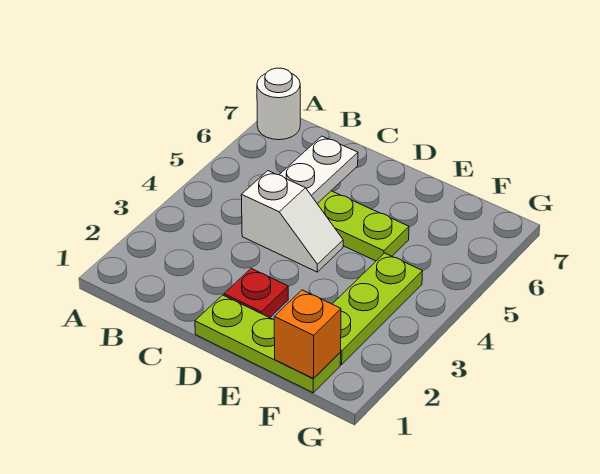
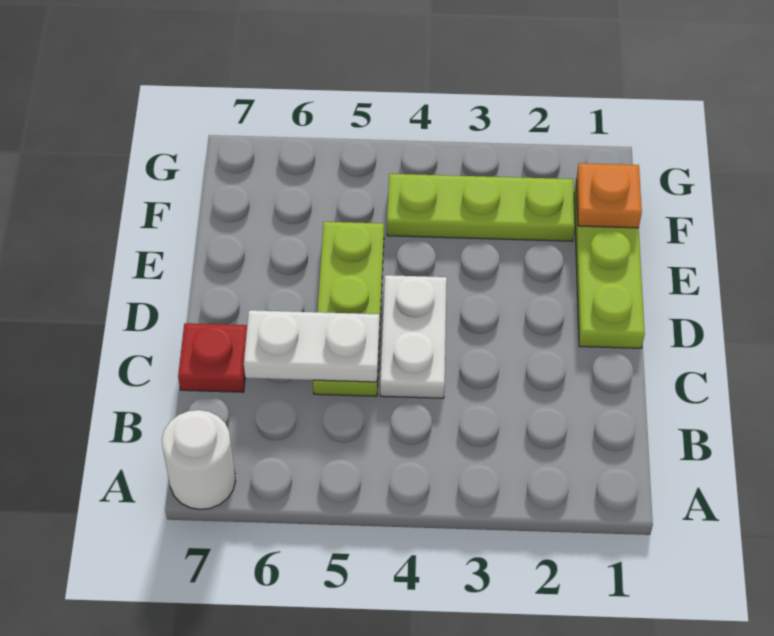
white slope C4:D4 level 1 top C -> white plate C4:D4 level 1
red plate D2 level 1 -> red plate C7 level 1
orange brick F1 level 2 -> orange plate F1 level 2

